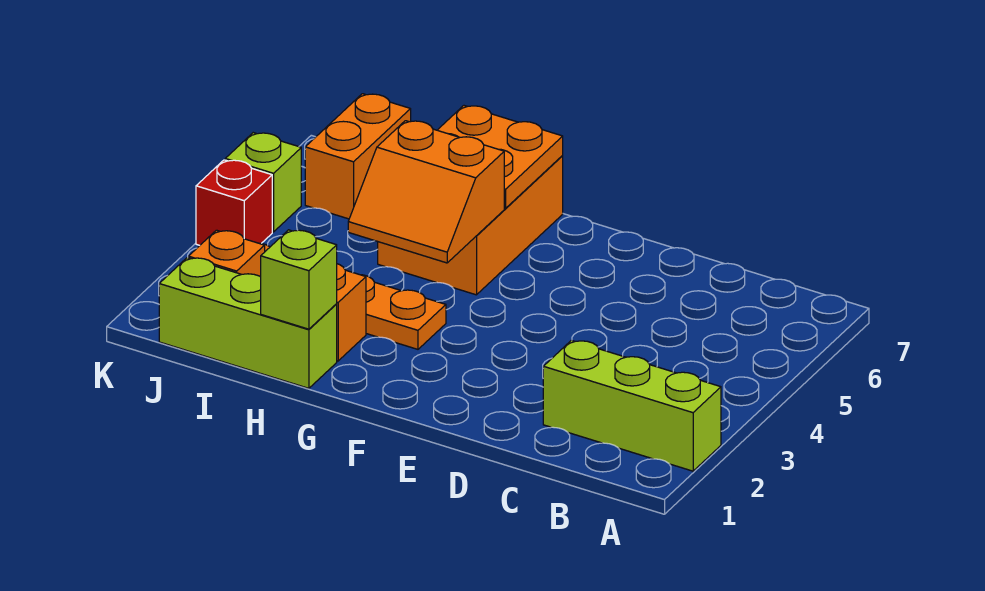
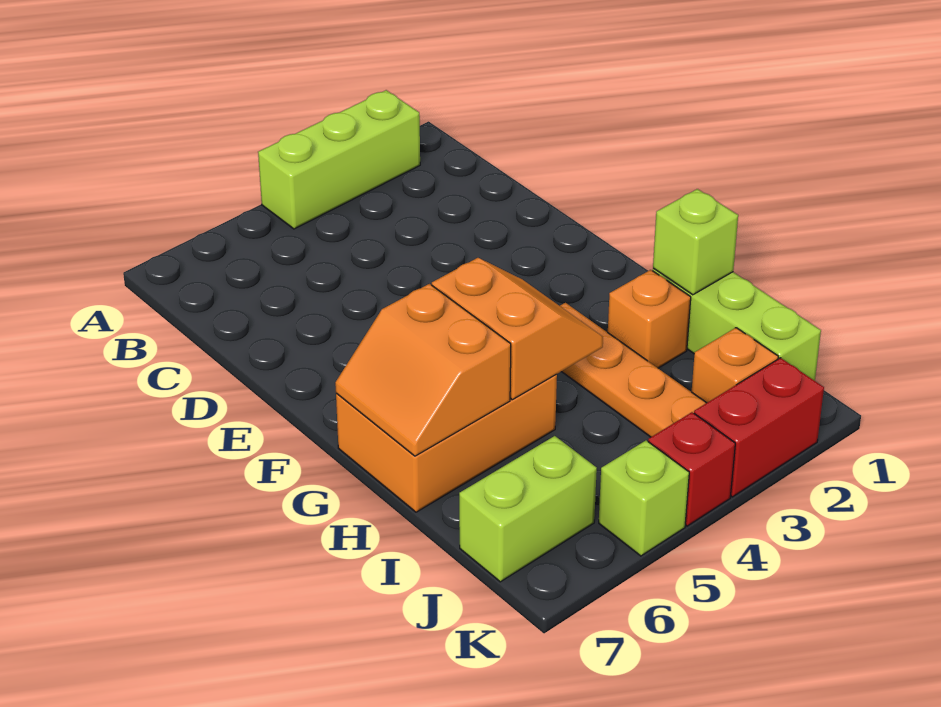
lime brick A2:C2 level 1 -> lime brick A2:A4 level 1
orange plate G6:H7 level 2 -> orange slope G6:H7 level 2 top 6
orange brick J6:J7 level 1 -> lime brick J6:J7 level 1
none -> red brick K2:K3 level 1

